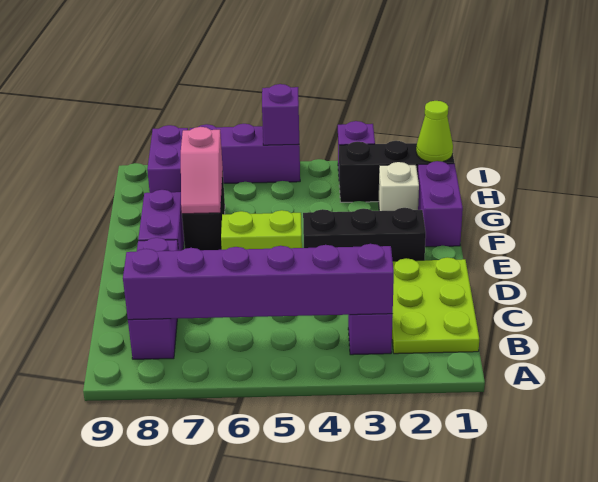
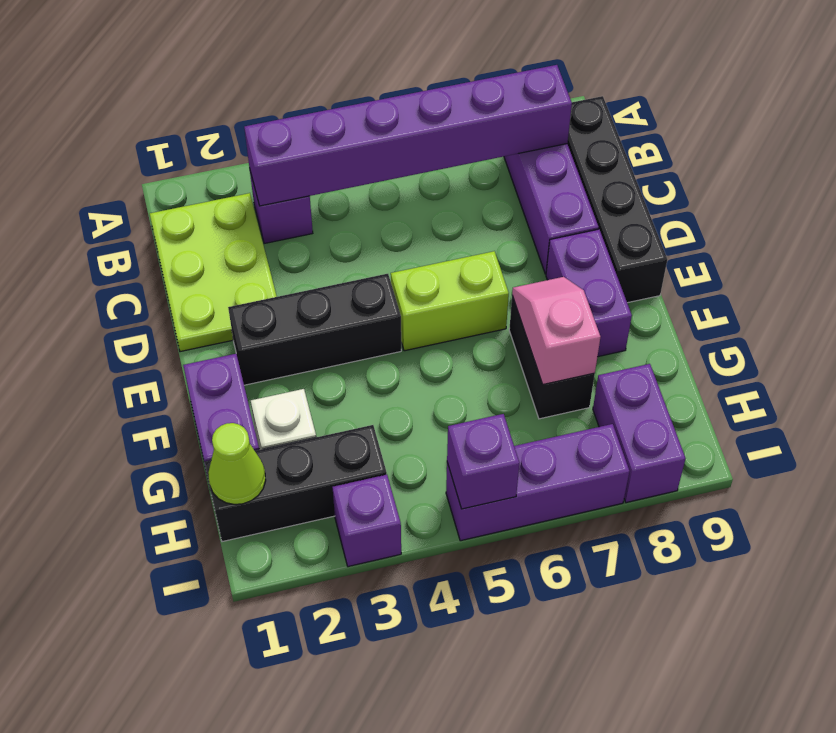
none -> black brick B9:E9 level 1

